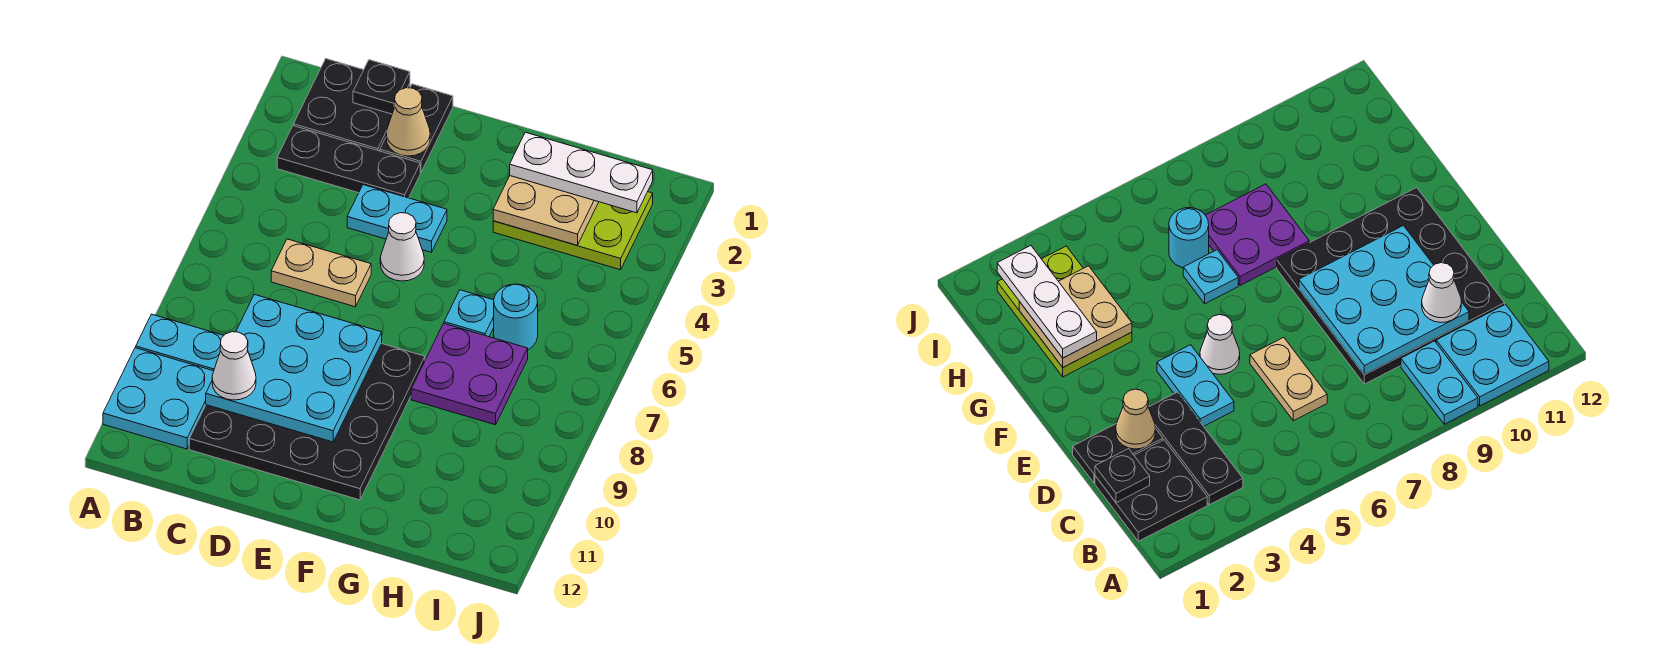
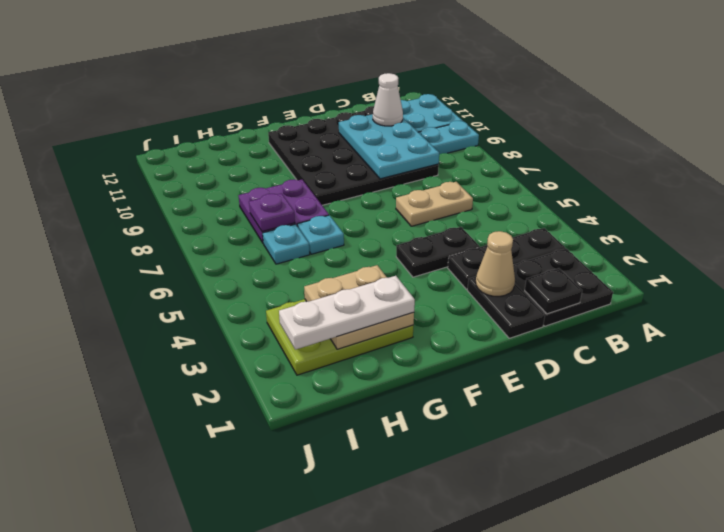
cyan plate C8:E10 level 2 -> cyan plate C8:D10 level 2
cyan plate D4:E4 level 1 -> black plate D4:E4 level 1
white cone E5 level 1 -> none
cyan round brick H6 level 1 -> cyan plate H6 level 1
none -> purple plate H7 level 2

